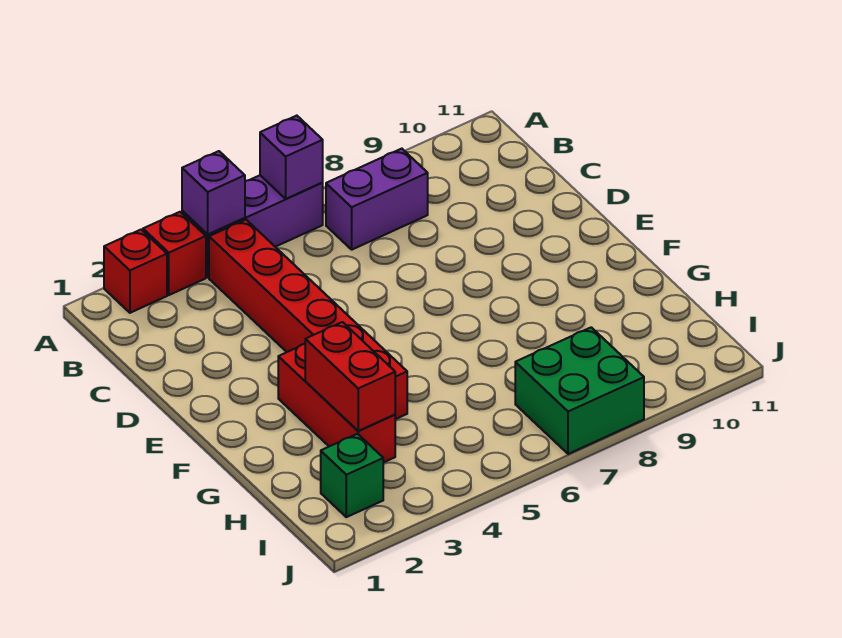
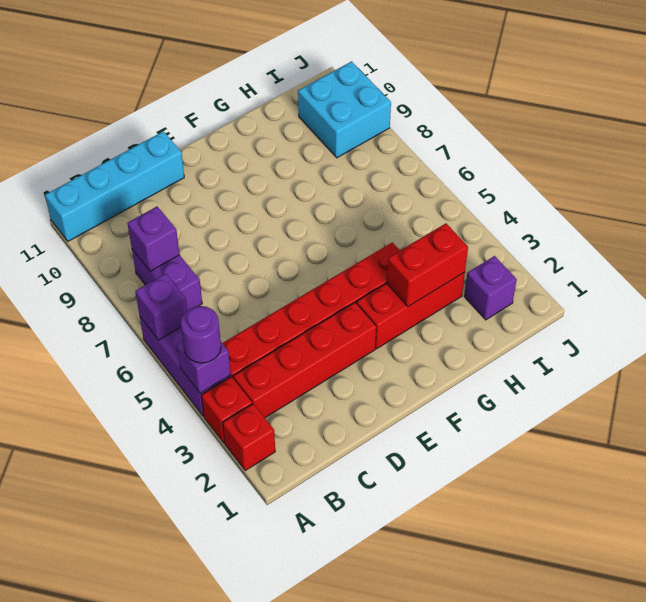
none -> purple round brick A4 level 3
none -> cyan brick A11:D11 level 1
none -> red brick B3:E3 level 1
none -> purple brick B8 level 2
green brick I2 level 1 -> purple brick I2 level 1
green brick I7:J8 level 1 -> none
none -> cyan brick I9:J10 level 1

